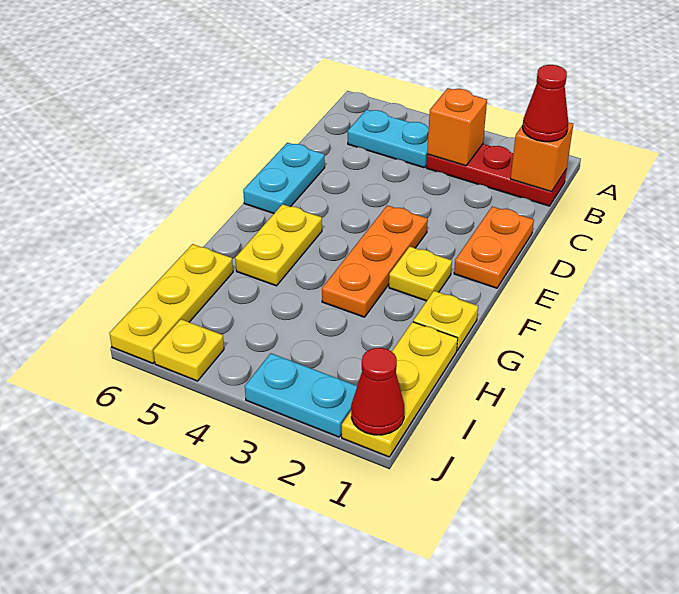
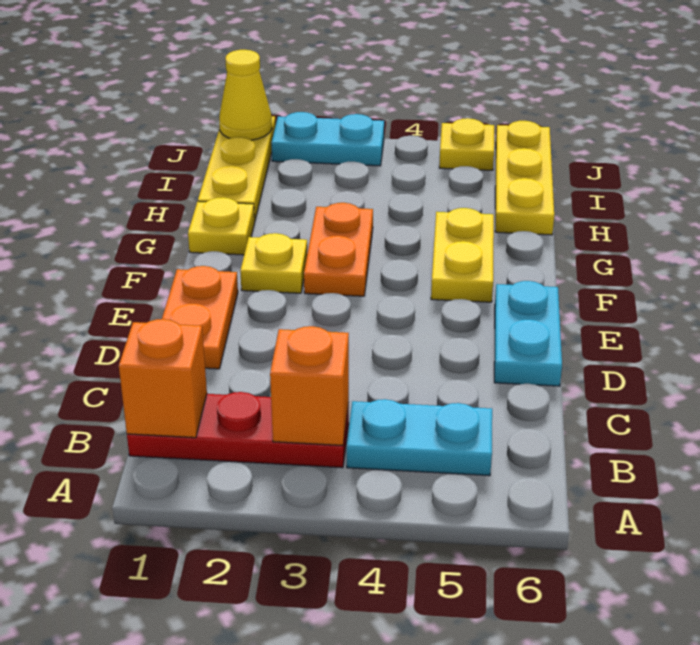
red cone B1 level 3 -> none
orange plate E3:G3 level 1 -> orange plate F3:G3 level 1
red cone J1 level 2 -> yellow cone J1 level 2

